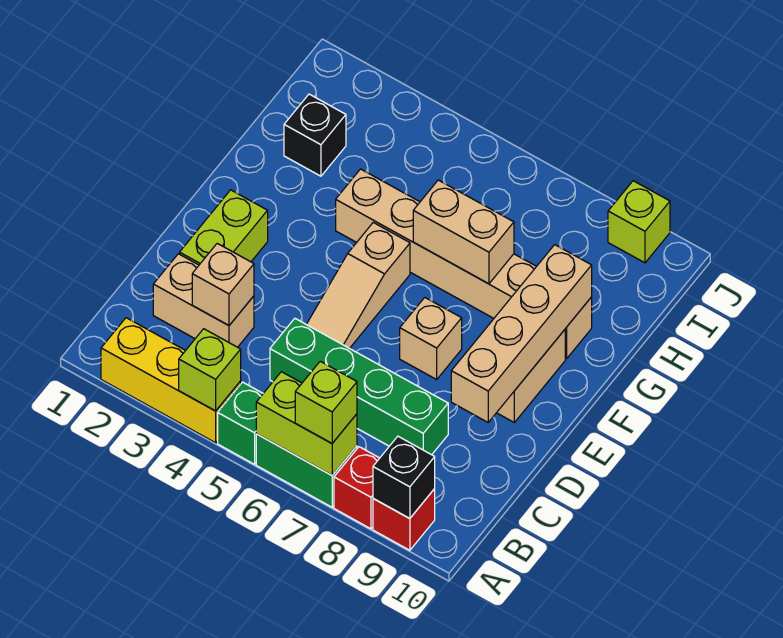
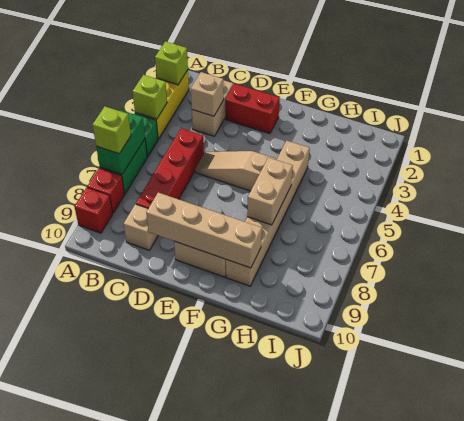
lime brick A6:A7 level 2 -> green brick A6:A7 level 2
black brick A9 level 2 -> none
green brick C5:C8 level 1 -> red brick C5:C8 level 1
lime brick D2:E2 level 1 -> red brick D2:E2 level 1
tan brick E7 level 1 -> tan brick C9 level 1
black brick H2 level 1 -> none
lime brick J9 level 1 -> lime brick A2 level 2

